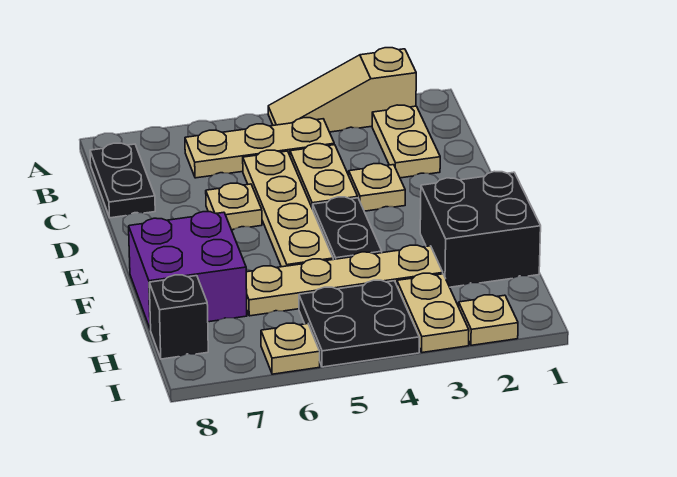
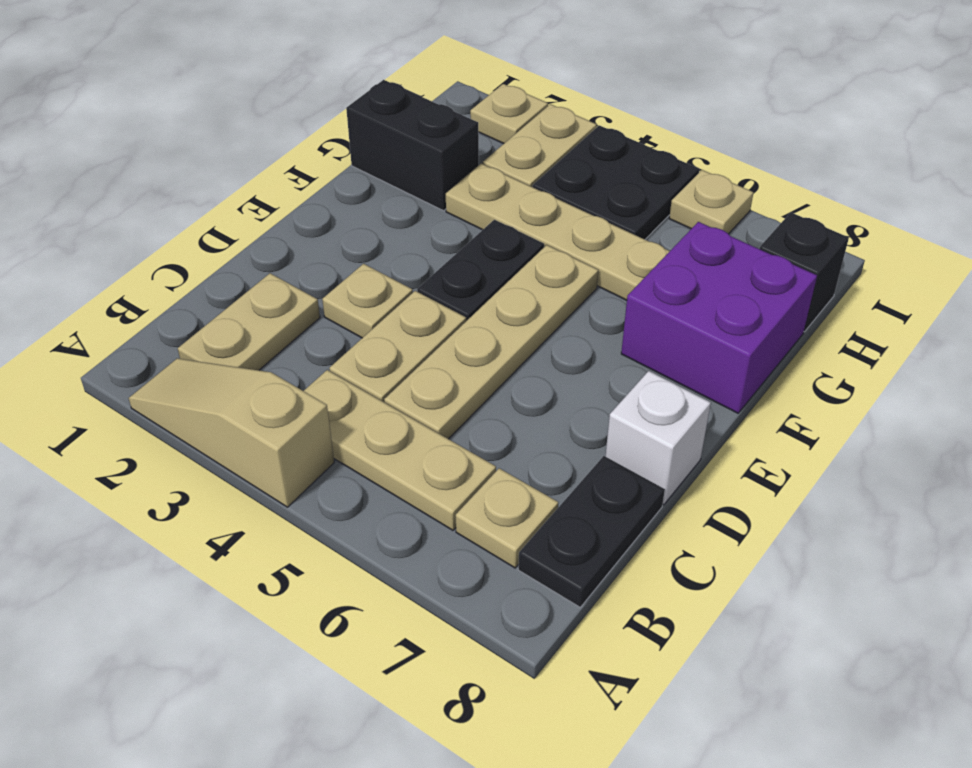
tan slope A2:A4 level 1 top 2 -> tan slope A2:A4 level 1 top 4
tan plate D6 level 1 -> tan plate B7 level 1
none -> white brick D8 level 1
black brick F1:G2 level 1 -> black brick G1:G2 level 1

